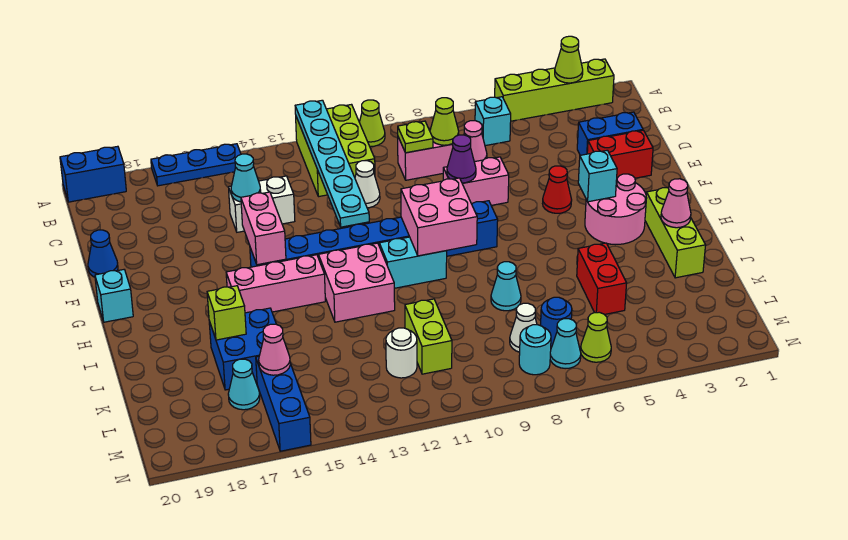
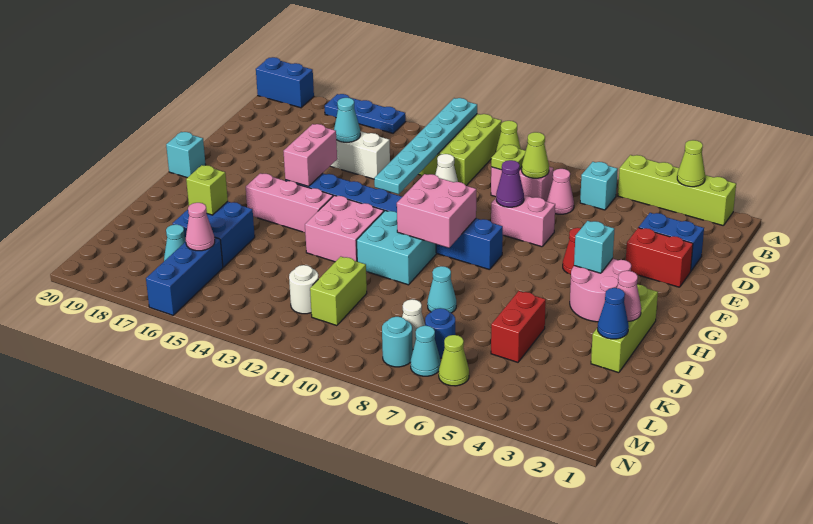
blue cone E20 level 1 -> blue cone J2 level 2
cyan brick H10:H11 level 1 -> cyan brick H10:I11 level 1

